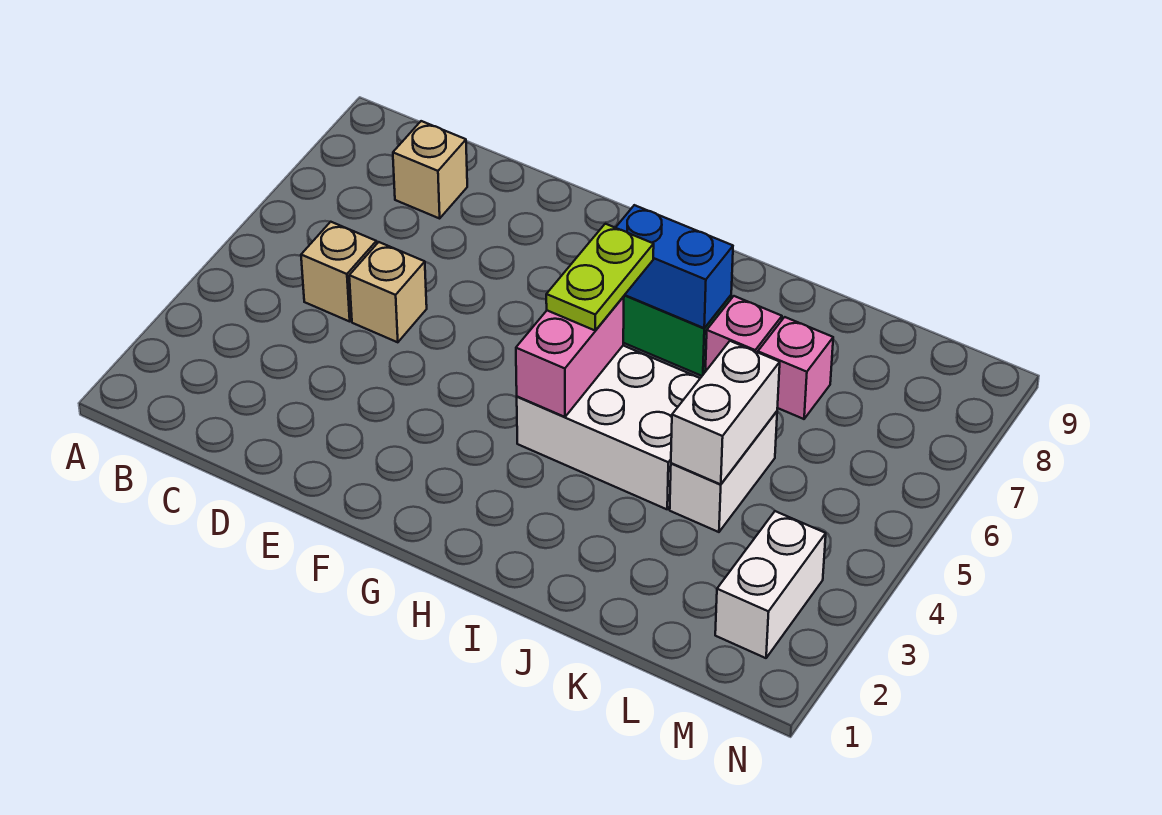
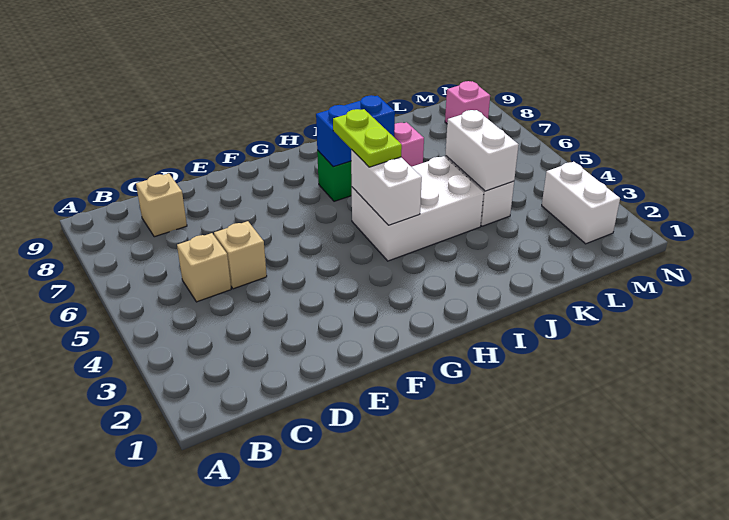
pink brick H4:H5 level 2 -> white brick H4:H5 level 2
pink brick K7 level 1 -> pink brick M8 level 1

